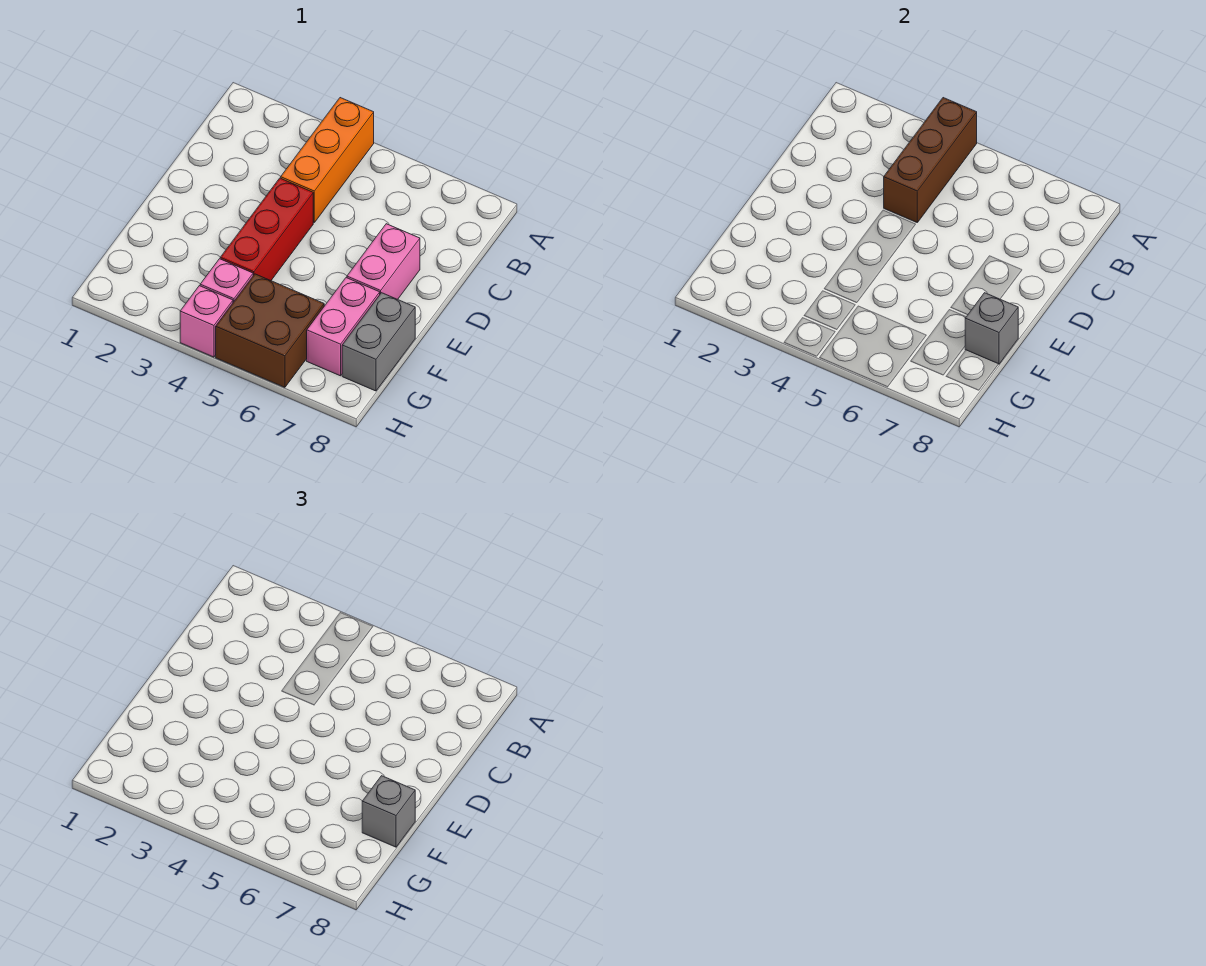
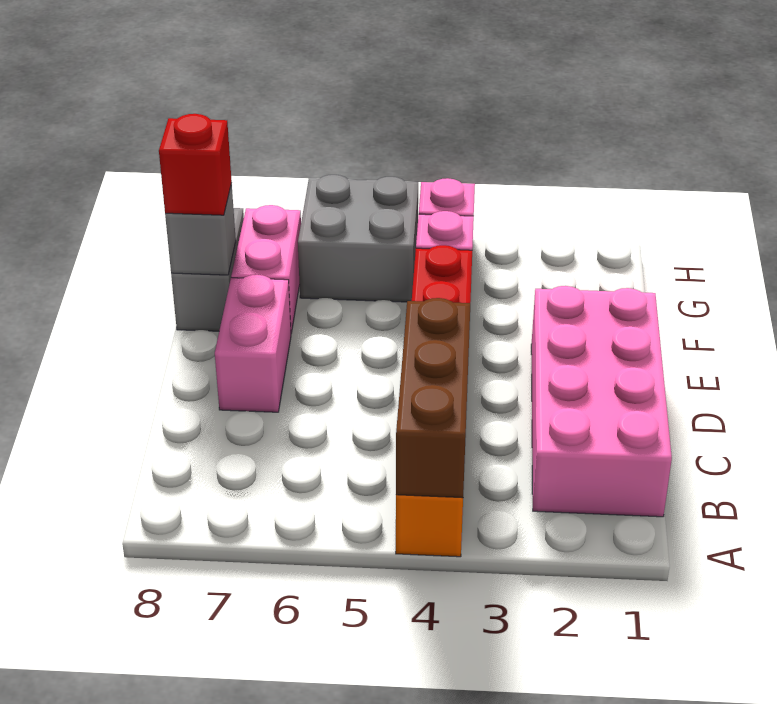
none -> pink brick B1:E2 level 1
grey brick F8 level 3 -> red brick F8 level 3
brown brick G5:H6 level 1 -> grey brick G5:H6 level 1

